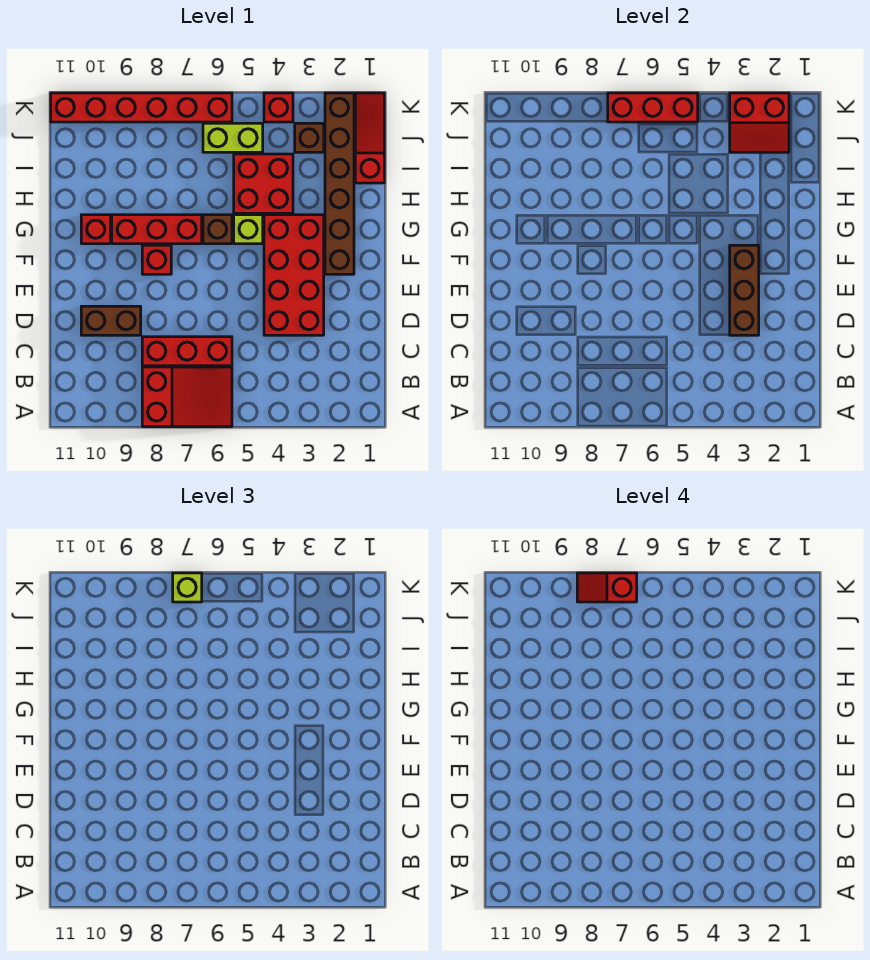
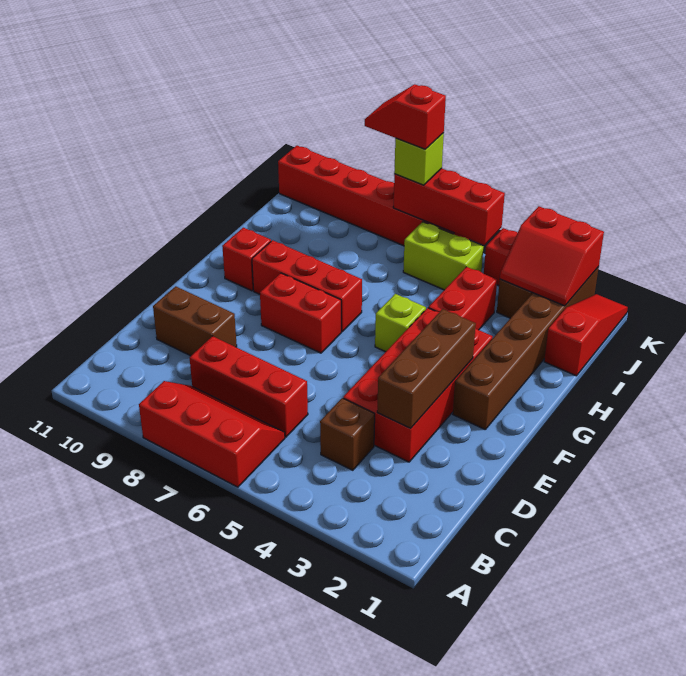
red slope A6:B8 level 1 top 8 -> red slope A6:B8 level 1 top A
red brick F8 level 1 -> red brick F7:F8 level 1
brown brick G6 level 1 -> brown brick C4 level 1
red brick H4:I5 level 1 -> red brick H4:I4 level 1

